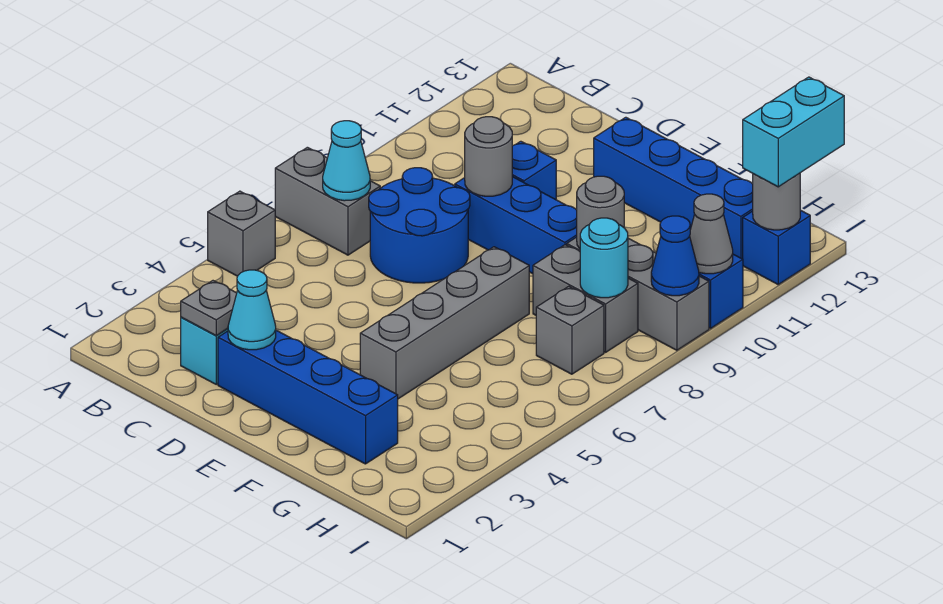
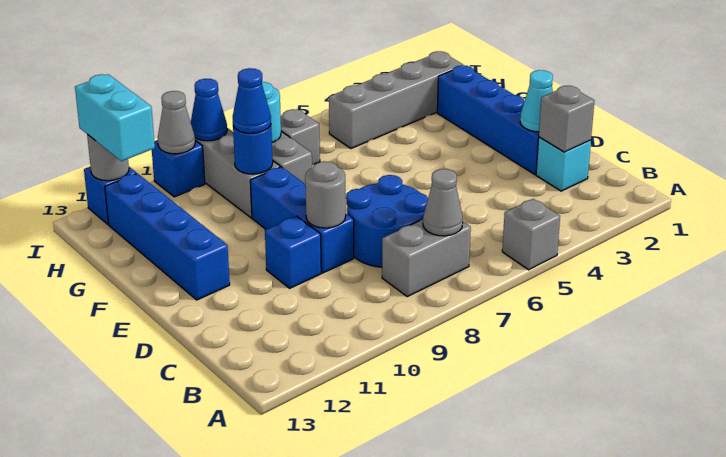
grey brick A7:B7 level 1 -> grey brick B7:B8 level 1
cyan cone B7 level 2 -> grey cone B7 level 2
grey plate C2 level 2 -> grey brick C2 level 2
grey brick F4:F7 level 1 -> grey brick H2:H5 level 1
grey round brick G9 level 2 -> blue round brick G9 level 2
none -> blue cone G9 level 3
cyan brick I12:I13 level 3 -> cyan brick H12:I12 level 3

